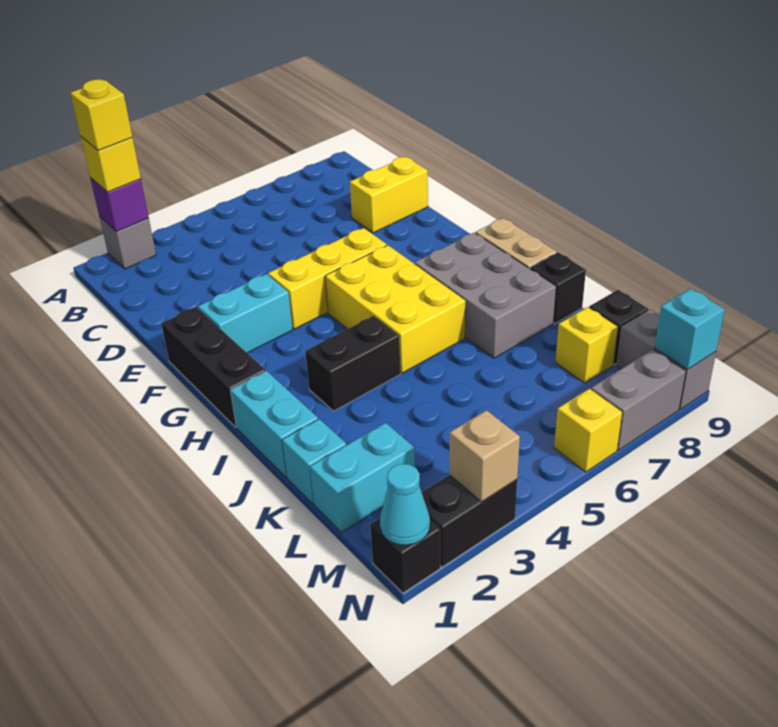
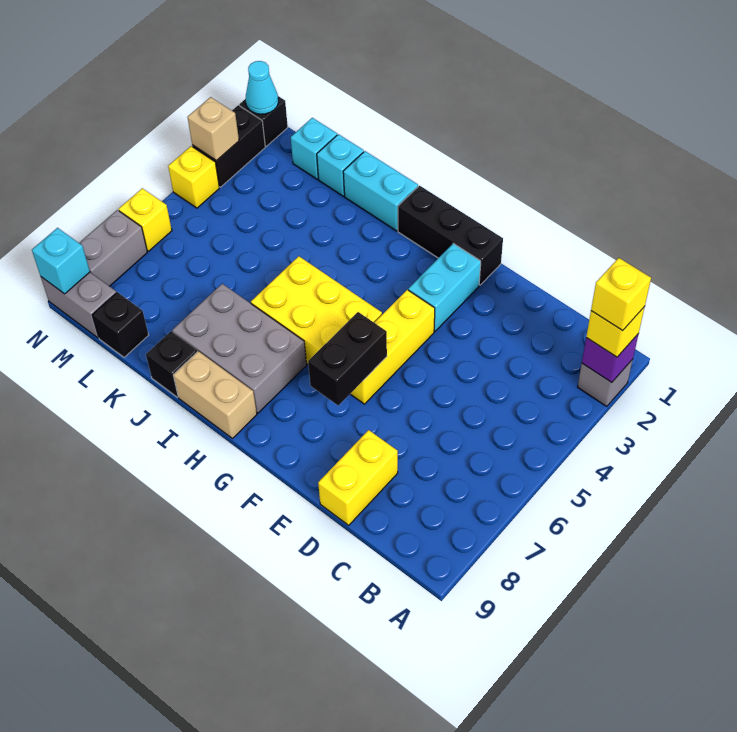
black brick I3:I4 level 1 -> black brick F6:F7 level 2
cyan brick L1:L2 level 1 -> cyan brick L1 level 1
yellow brick L8 level 1 -> yellow brick N4 level 1

